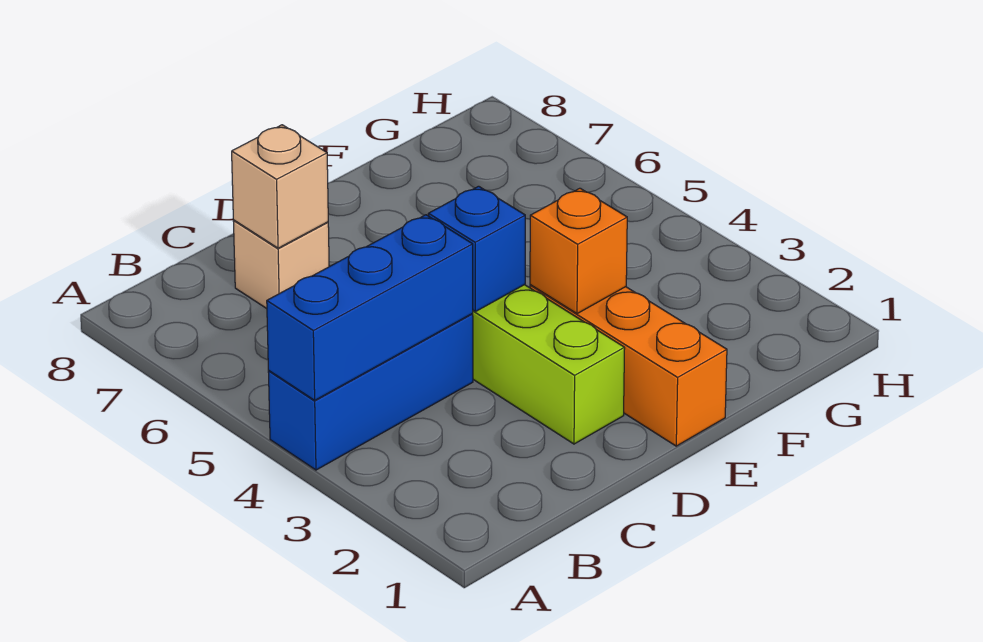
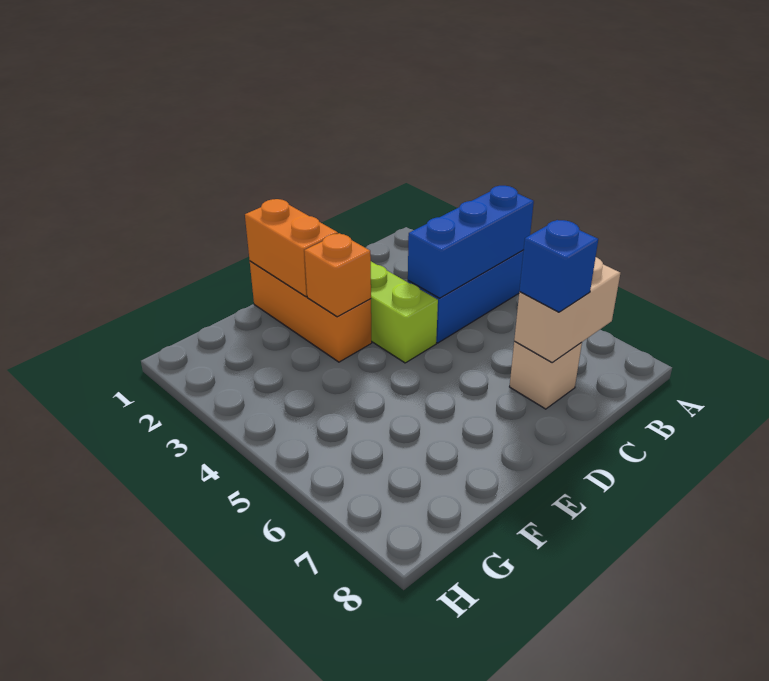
tan brick C7 level 2 -> tan brick B7:C7 level 2
blue brick D4 level 2 -> blue brick C7 level 3
none -> orange brick E1:E2 level 2

